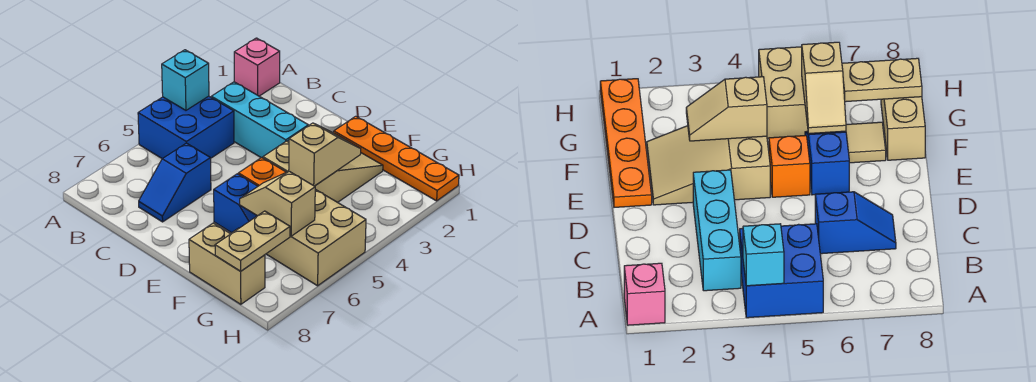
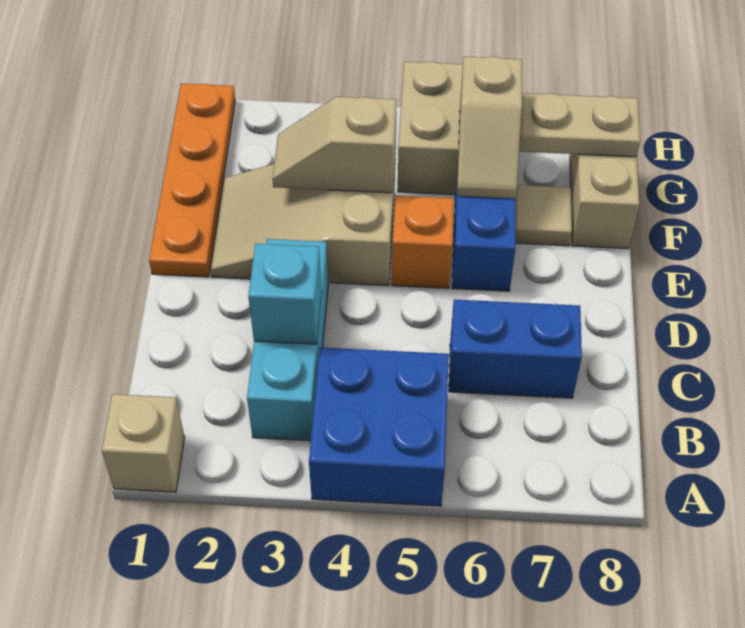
pink brick A1 level 1 -> tan brick A1 level 1
cyan brick A4 level 2 -> cyan brick C3 level 2
blue slope C6:C7 level 1 top 6 -> blue brick C6:C7 level 1

